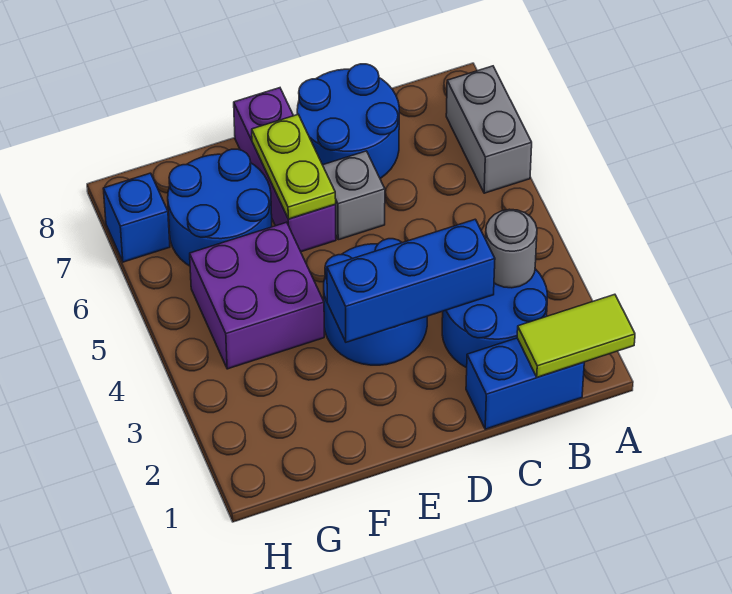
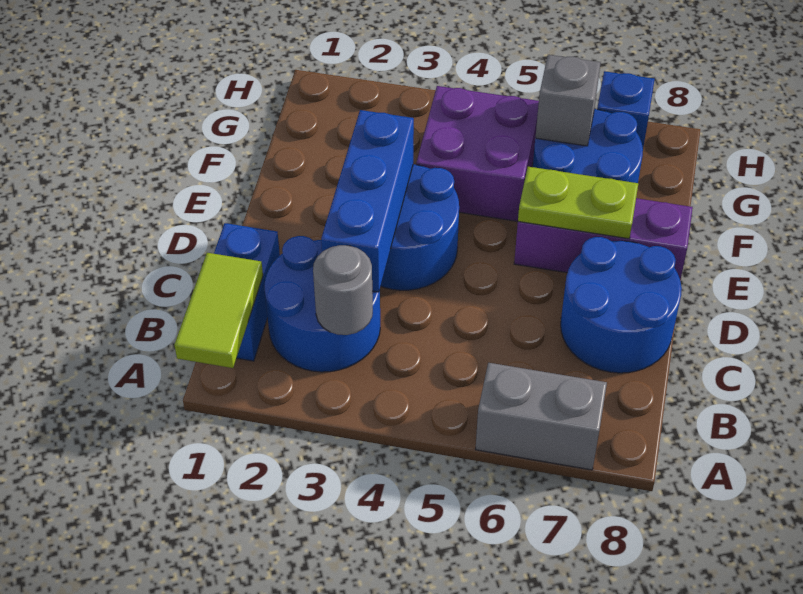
grey brick D6 level 1 -> grey brick G6 level 2

